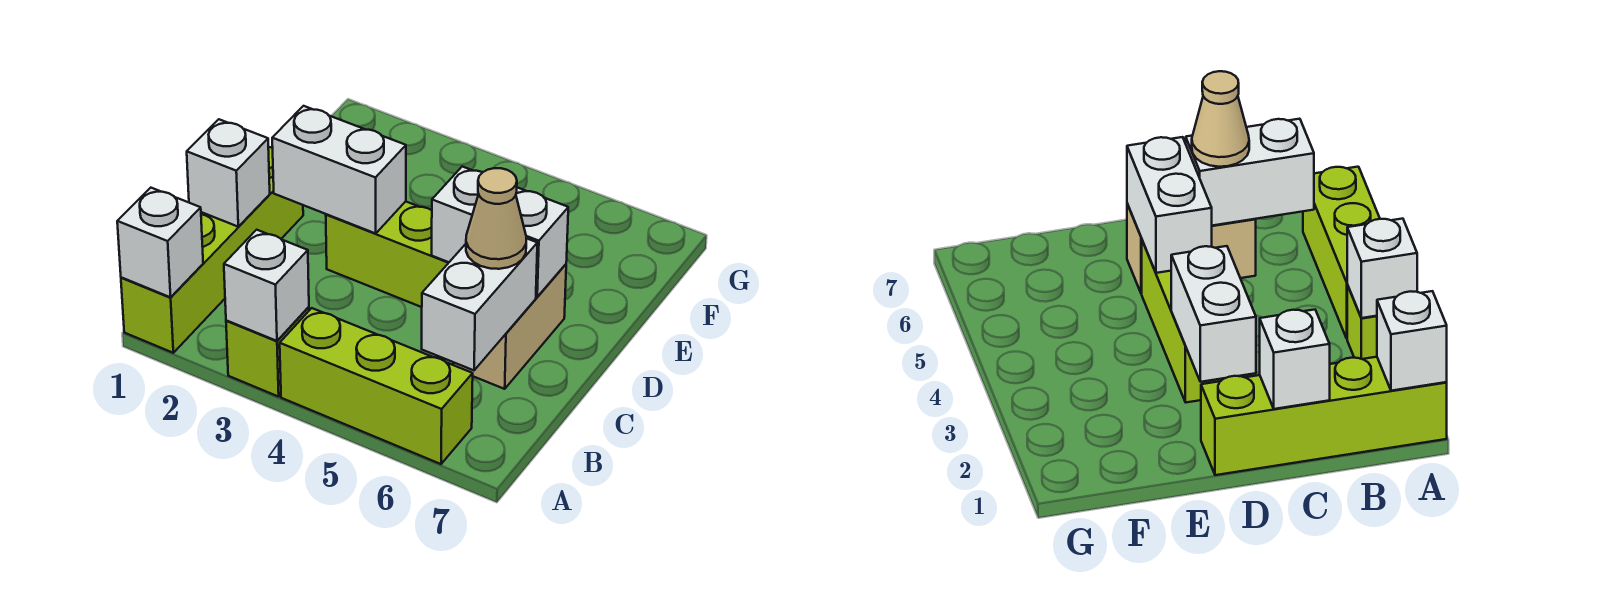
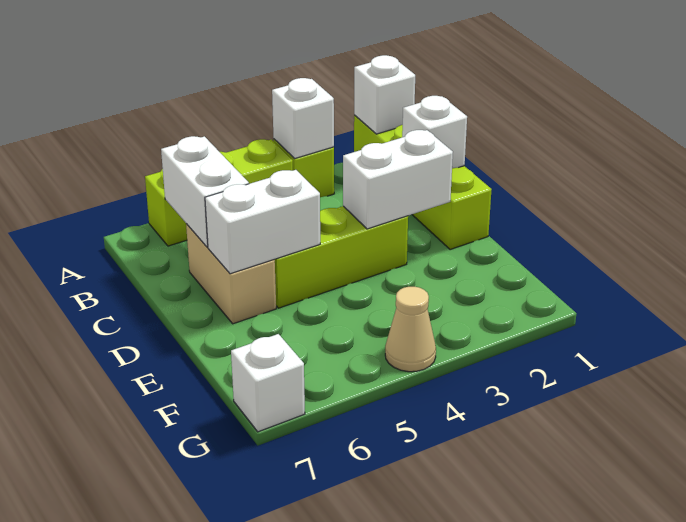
tan cone C6 level 3 -> tan cone G4 level 1
none -> white brick G7 level 1

